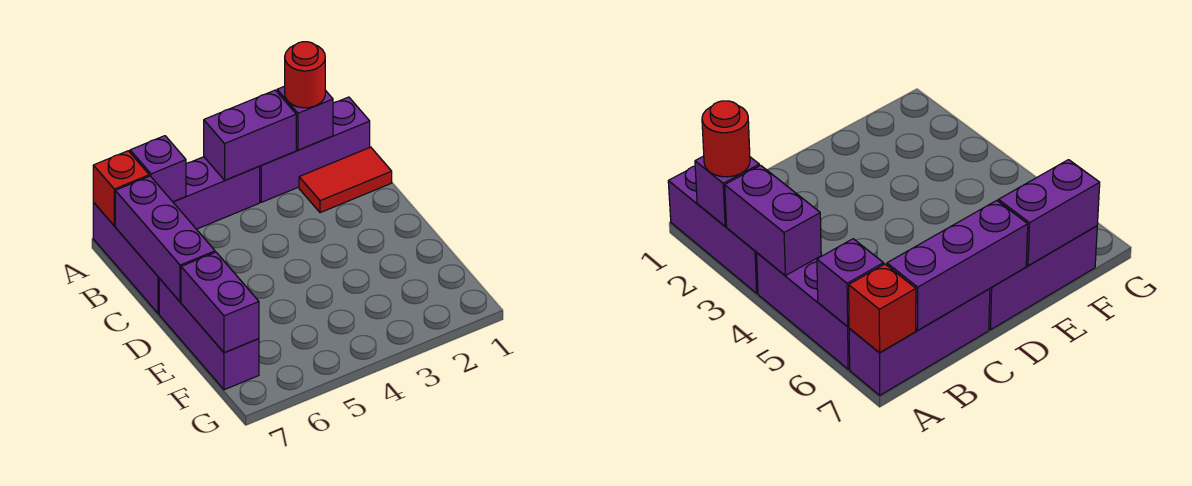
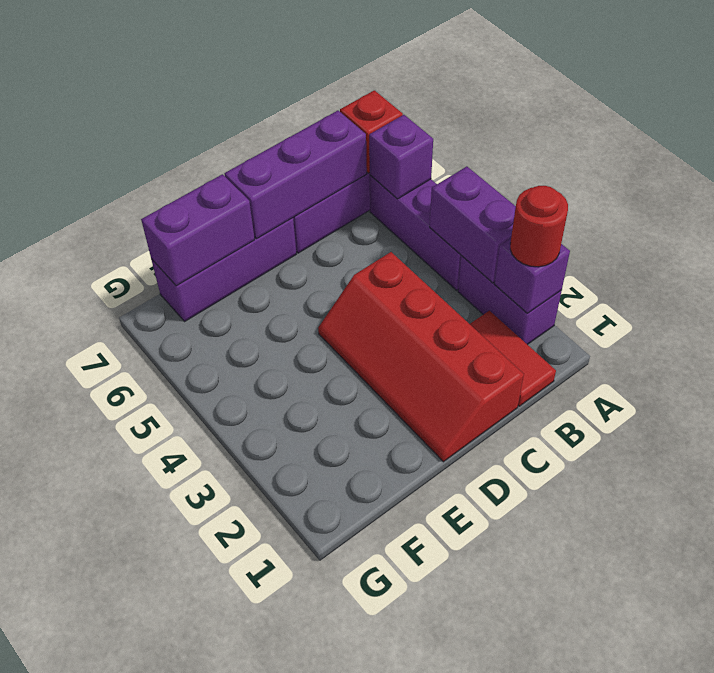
purple brick A1:A3 level 1 -> purple brick A2:A3 level 1
none -> red slope C1:D4 level 1 top C

